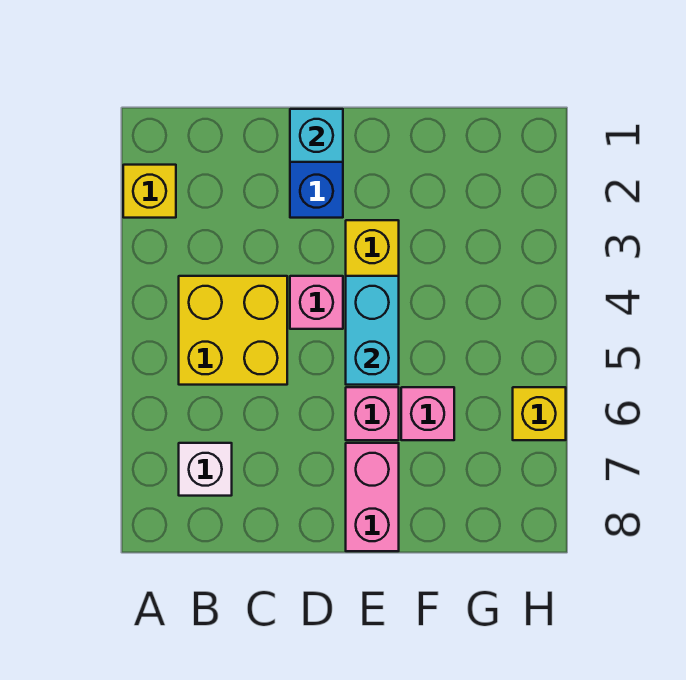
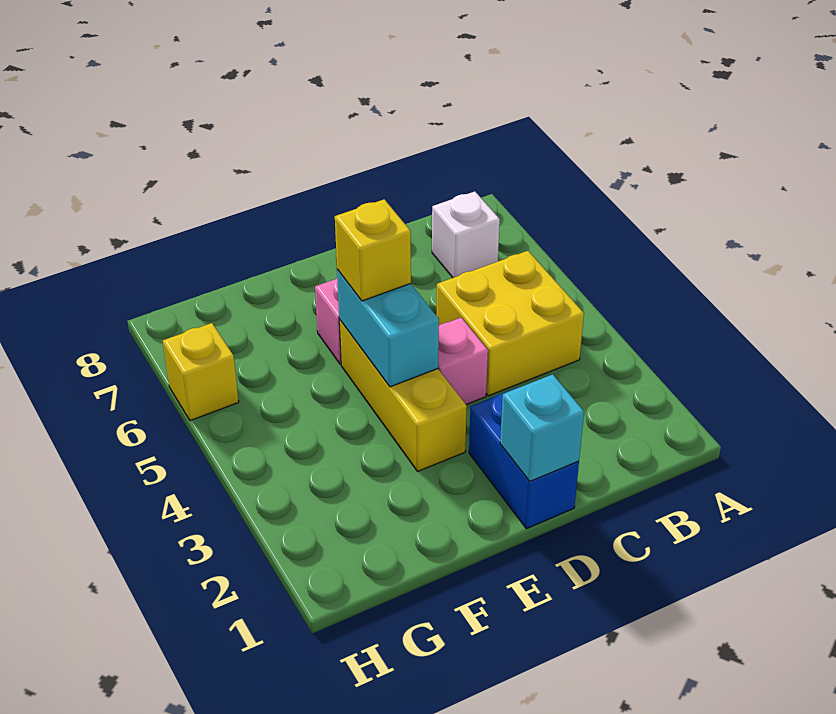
yellow brick A2 level 1 -> yellow brick E5 level 3
pink brick E7:E8 level 1 -> none
pink brick F6 level 1 -> none

